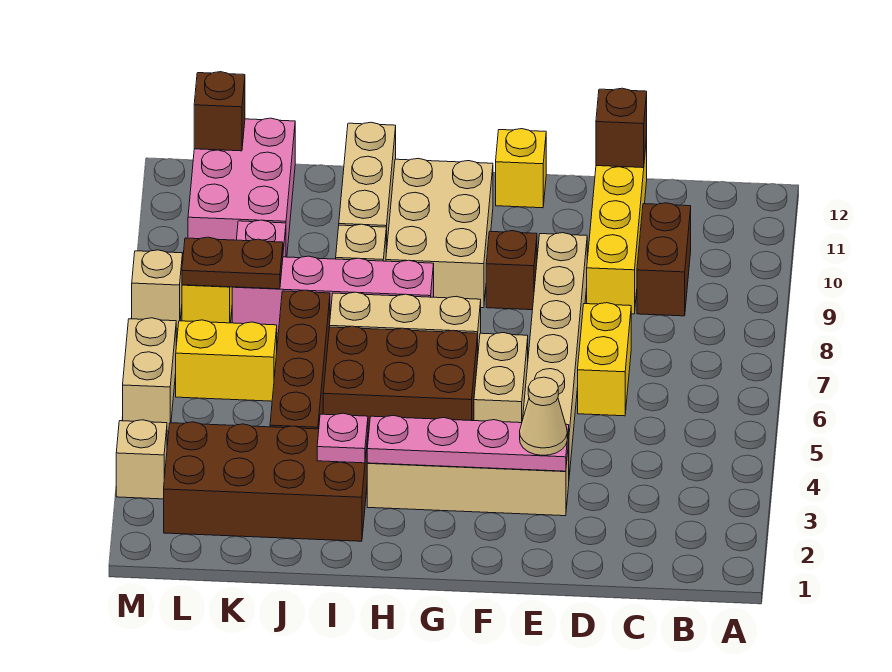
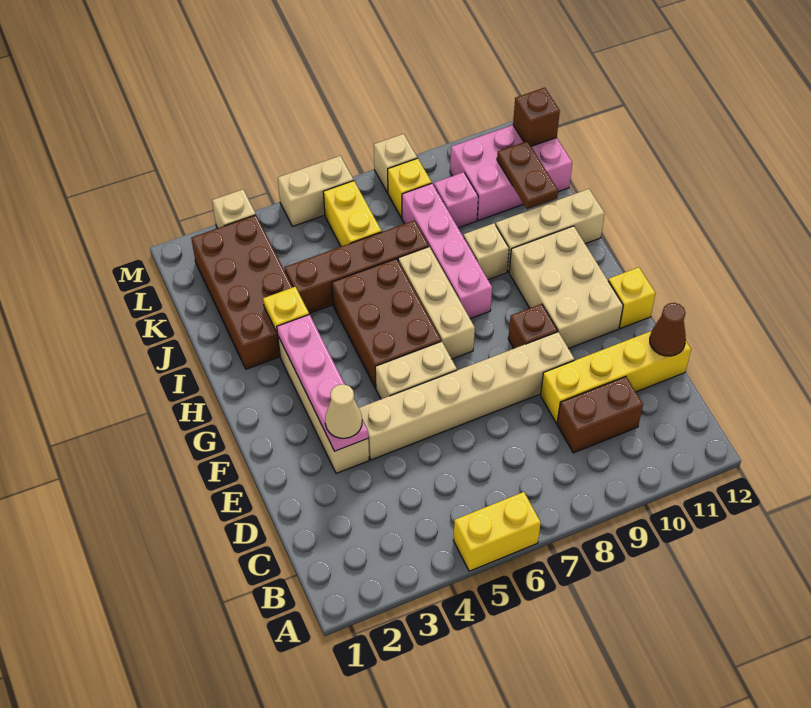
yellow brick D6:D7 level 1 -> yellow brick A5:A6 level 1
brown brick D12 level 2 -> brown cone D12 level 2
tan brick G9:H11 level 1 -> tan brick F10:H11 level 1
pink plate I3 level 2 -> yellow plate I3 level 2
brown plate K8:L8 level 2 -> brown plate J11:K11 level 2

